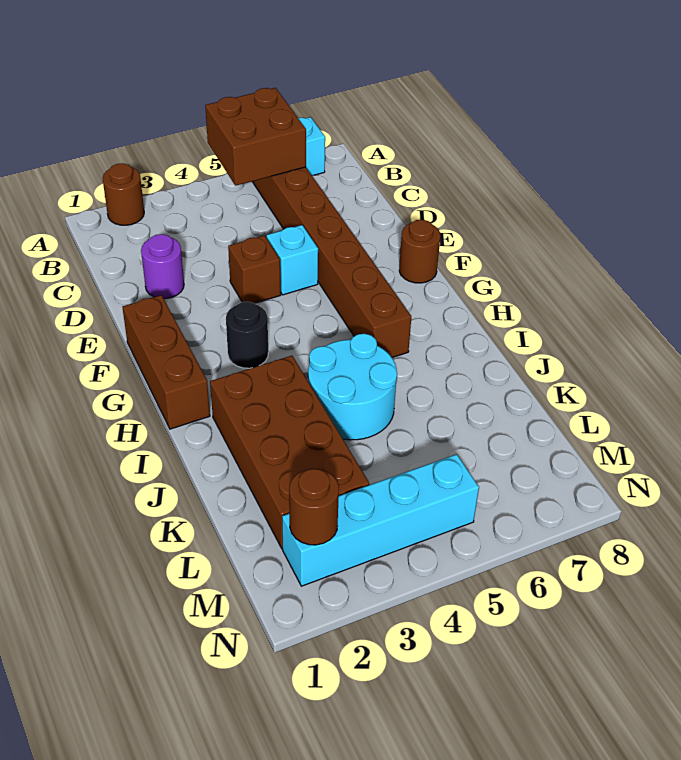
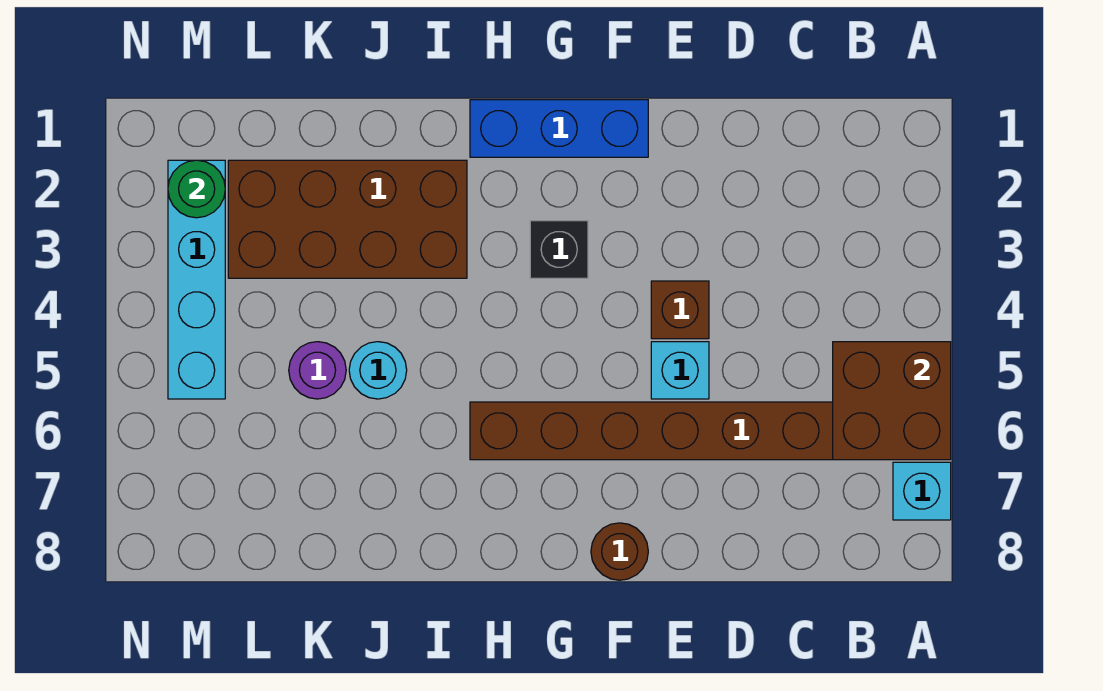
brown round brick A2 level 1 -> none
purple round brick D2 level 1 -> purple round brick K5 level 1
brown brick F1:H1 level 1 -> blue brick F1:H1 level 1
black round brick G3 level 1 -> black brick G3 level 1
cyan round brick I4:J5 level 1 -> cyan round brick J5 level 1
brown round brick M2 level 2 -> green round brick M2 level 2

